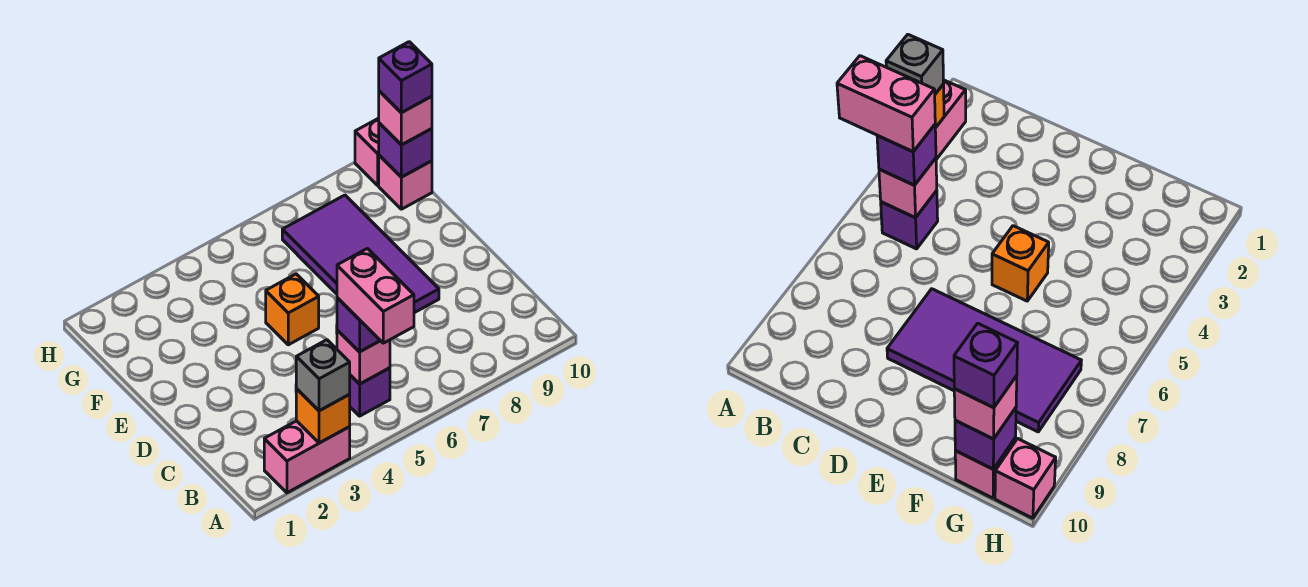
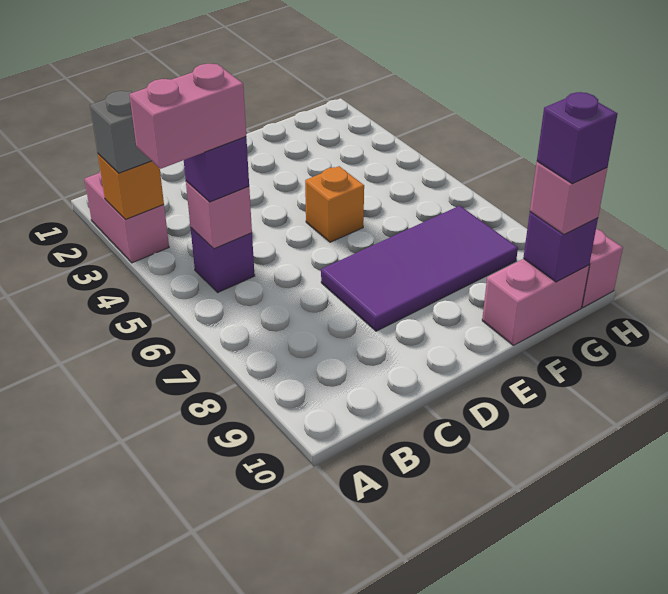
pink brick G10 level 1 -> pink brick F10:G10 level 1

